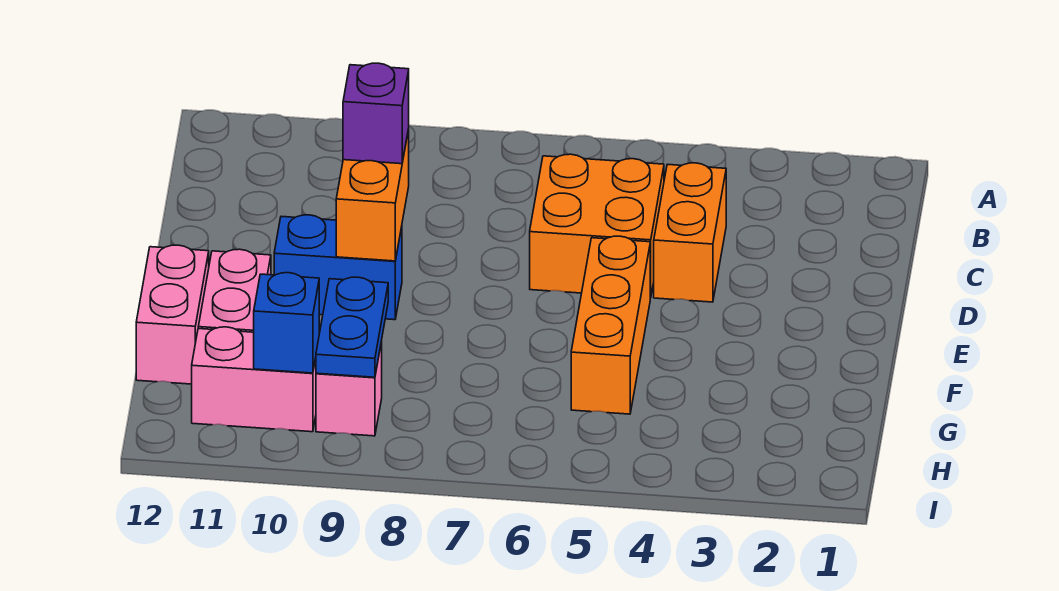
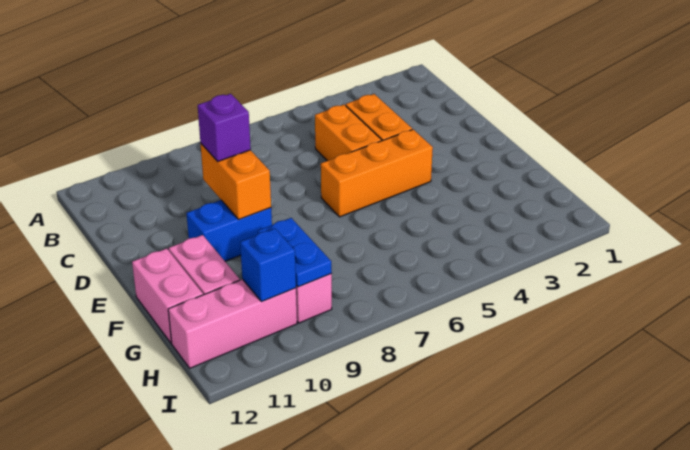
orange brick C5:D6 level 1 -> orange brick C5:D5 level 1
orange brick E5:G5 level 1 -> orange brick E4:E6 level 1
pink brick H10:H11 level 1 -> pink brick H10:H12 level 1

